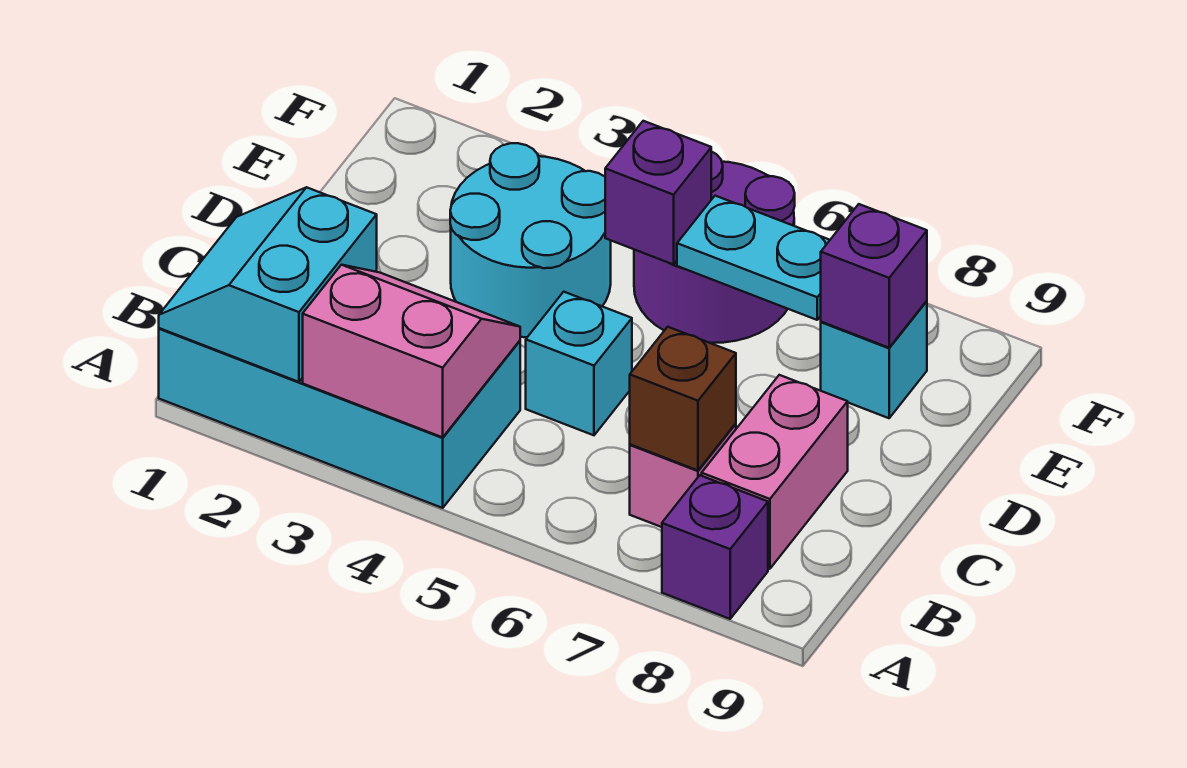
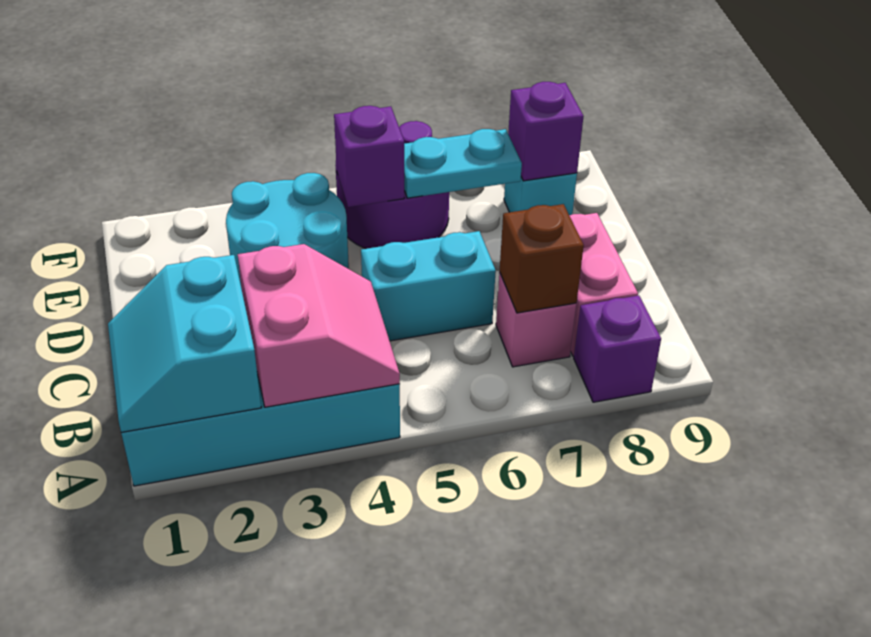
pink slope A3:B4 level 2 top A -> pink slope A3:B4 level 2 top 3
cyan brick C5 level 1 -> cyan brick C5:C6 level 1

